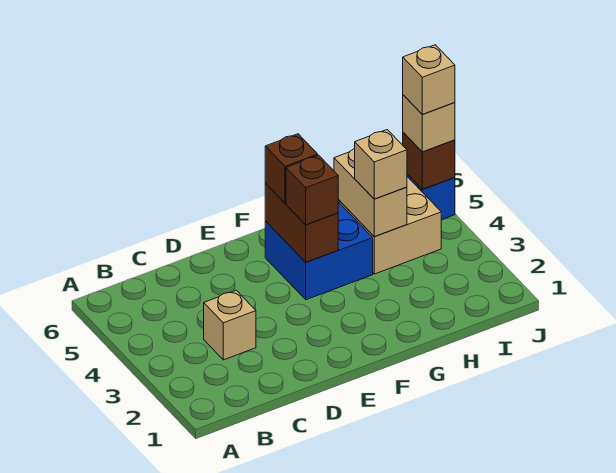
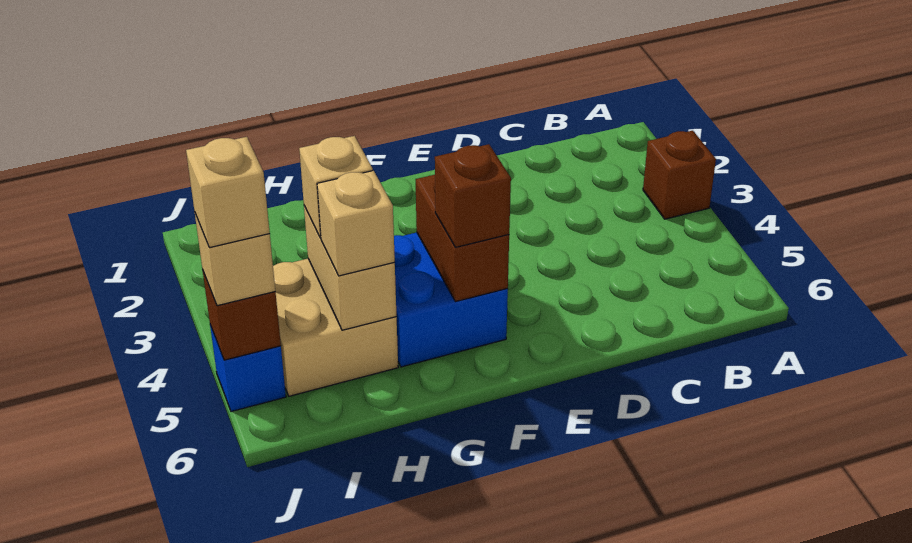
tan brick C3 level 1 -> tan brick H5 level 3
brown brick F4 level 3 -> brown brick A3 level 1

